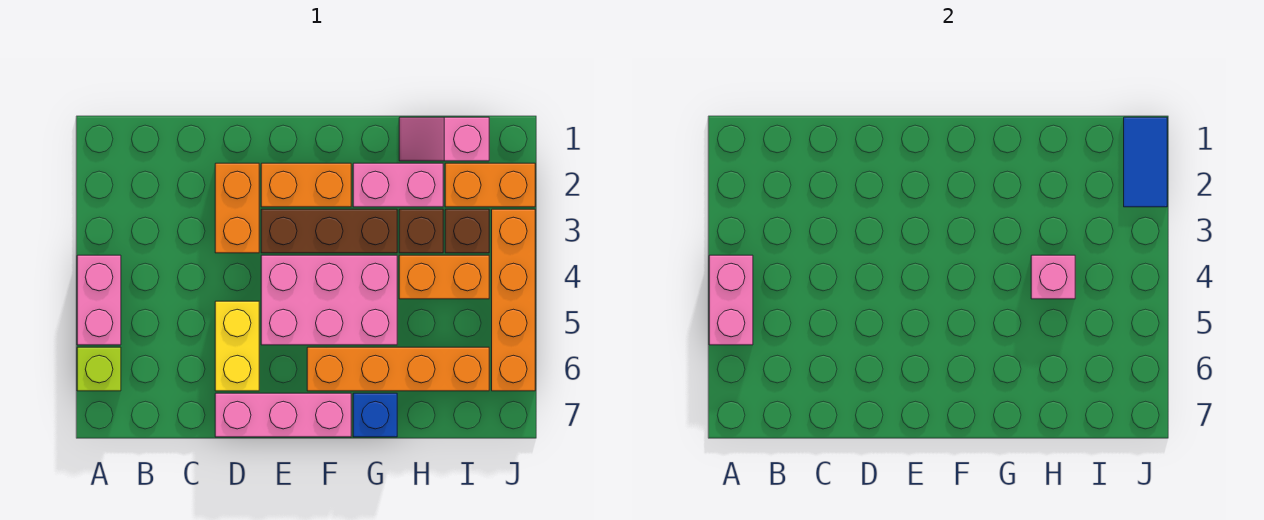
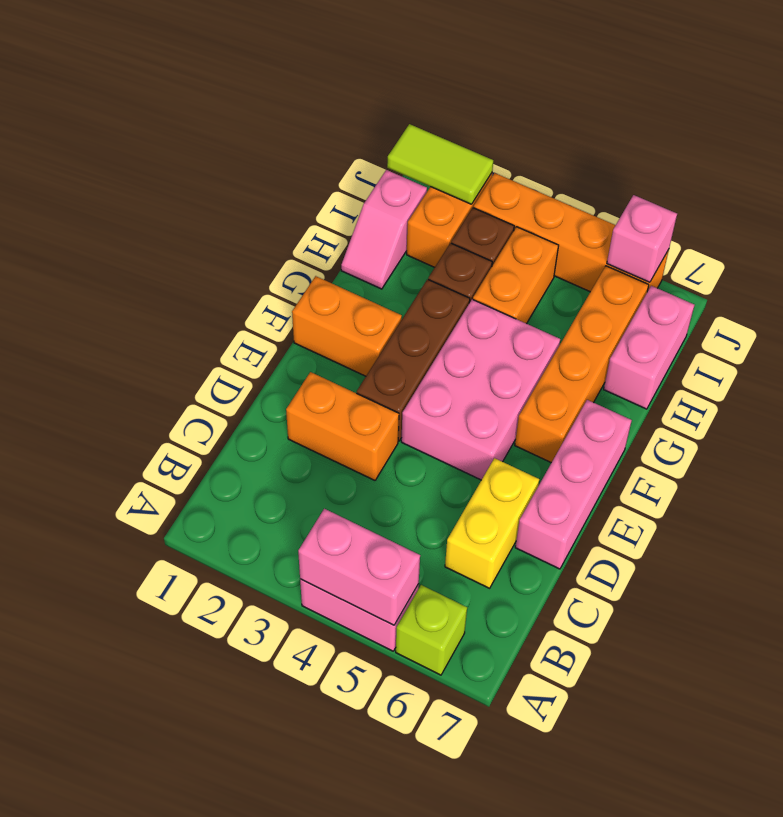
yellow brick D5:D6 level 1 -> yellow brick C6:D6 level 1
orange brick E2:F2 level 1 -> orange brick F1:F2 level 1
pink brick G2:H2 level 1 -> pink brick H7:I7 level 1
blue brick G7 level 1 -> none
pink brick H4 level 2 -> pink brick J6 level 2
blue tile J1:J2 level 2 -> lime tile J1:J2 level 2

